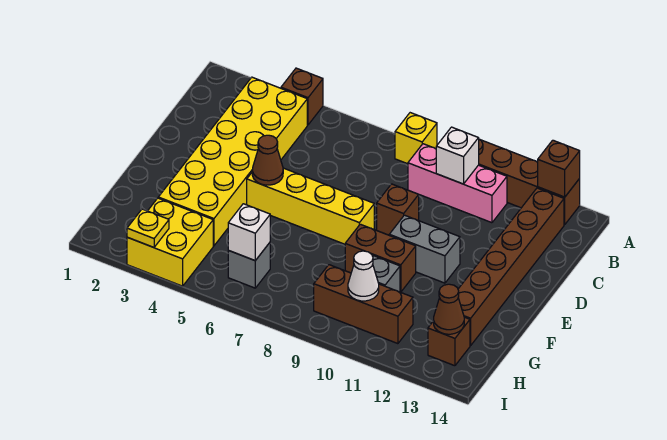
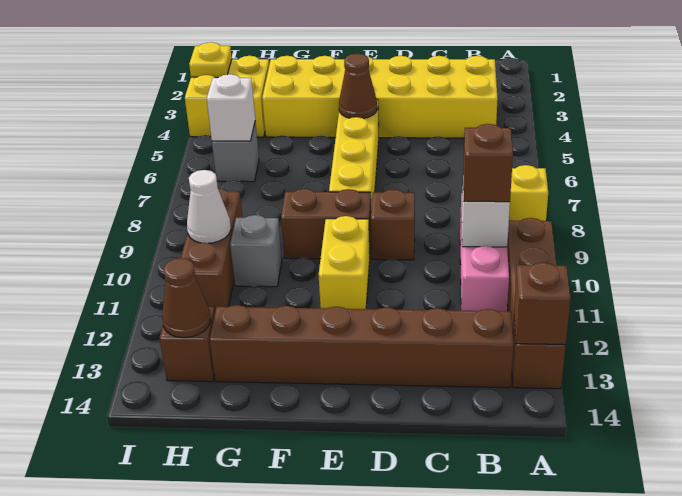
brown brick A4 level 1 -> brown brick B10 level 3
grey brick E10:E11 level 1 -> yellow brick E10:E11 level 1
brown brick F9:F10 level 1 -> brown brick E9:F9 level 1

